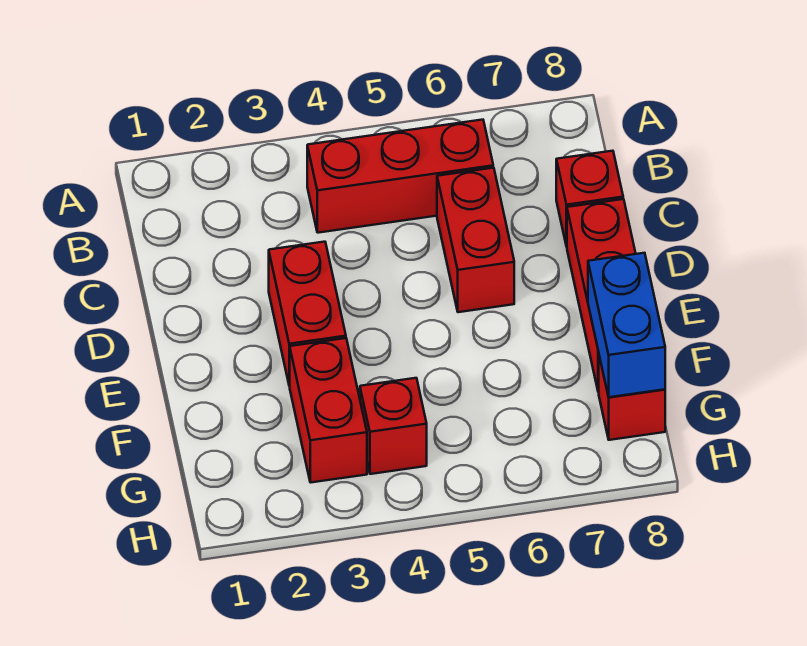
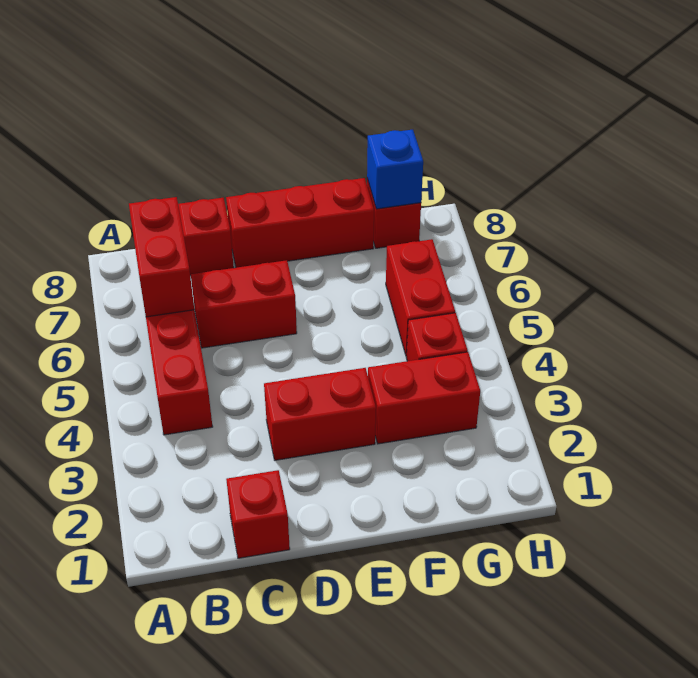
none -> red brick B6:B7 level 2
none -> red brick C1 level 1
blue brick F8:G8 level 2 -> blue brick G8 level 2
none -> red brick G5:G6 level 1

